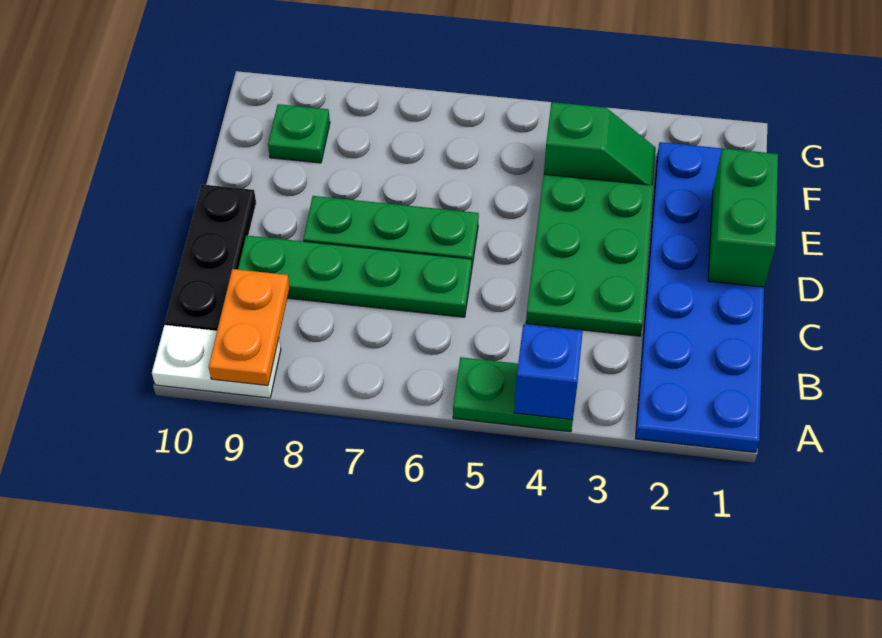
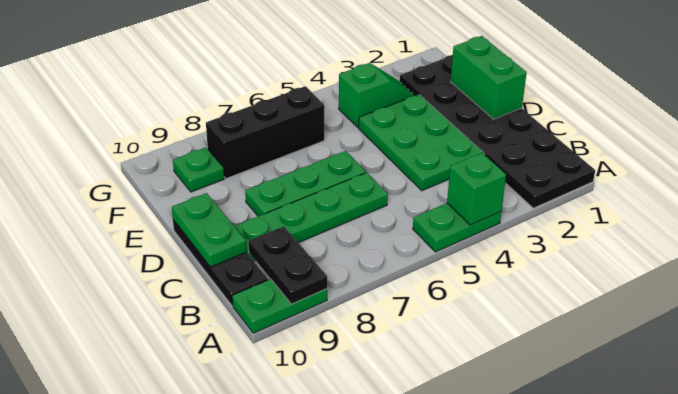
blue plate A1:F2 level 1 -> black plate A1:F2 level 1
blue brick A4 level 2 -> green brick A4 level 2
white plate A9:A10 level 1 -> green plate A9:A10 level 1
orange plate A9:B9 level 2 -> black plate A9:B9 level 2
none -> green plate C10:D10 level 2
none -> black brick F6:F8 level 1

